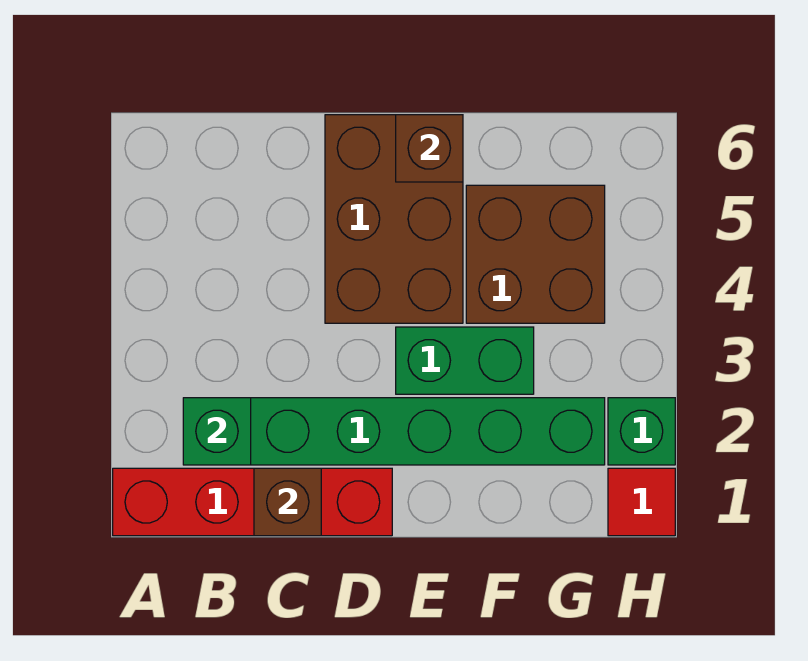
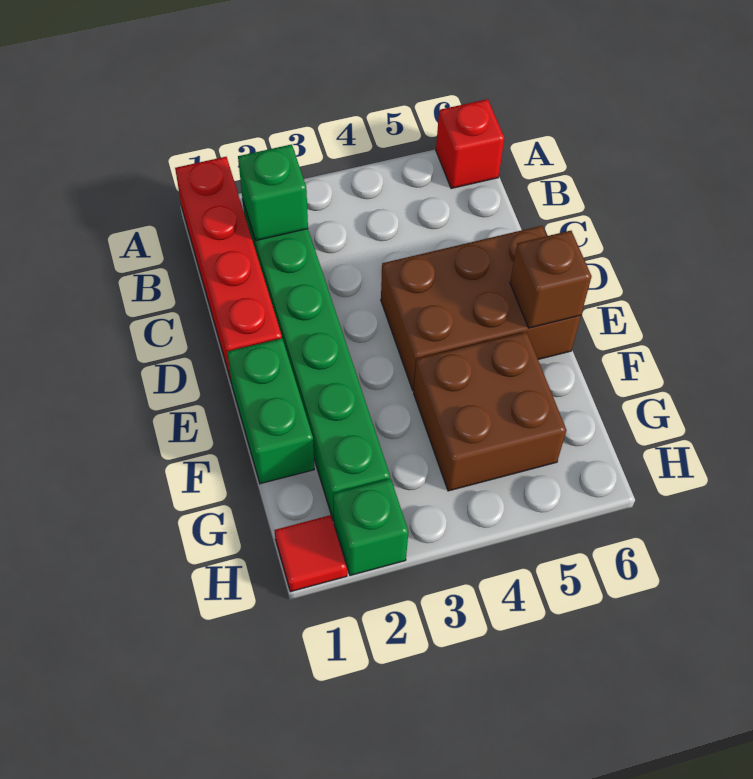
none -> red brick A6 level 1
brown brick C1 level 2 -> none
green brick E3:F3 level 1 -> green brick E1:F1 level 1

